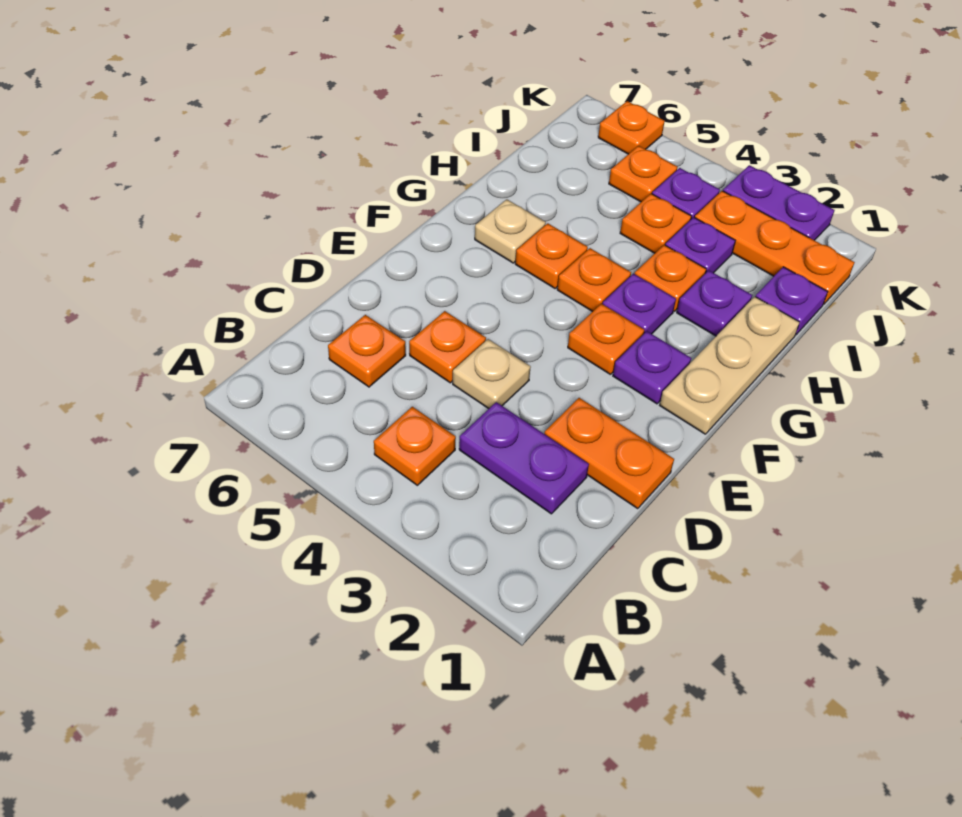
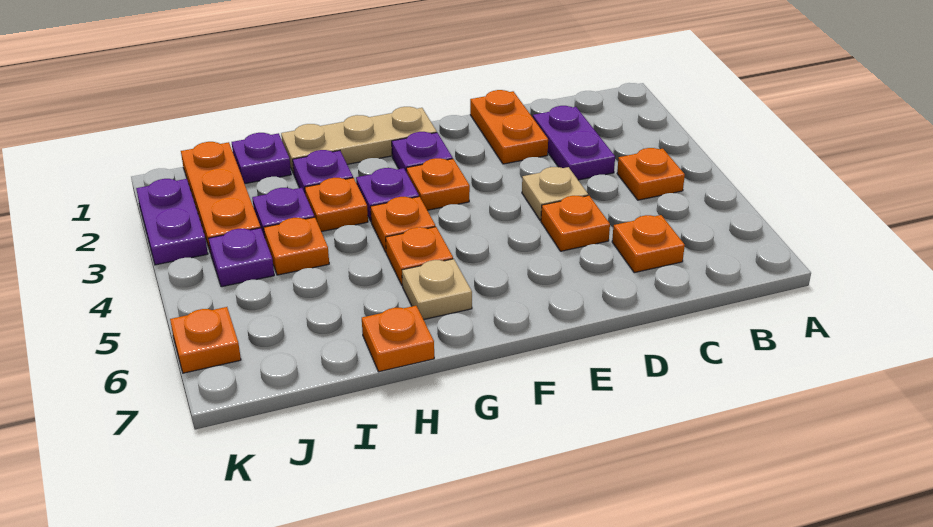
orange plate J5 level 1 -> orange plate H7 level 1

